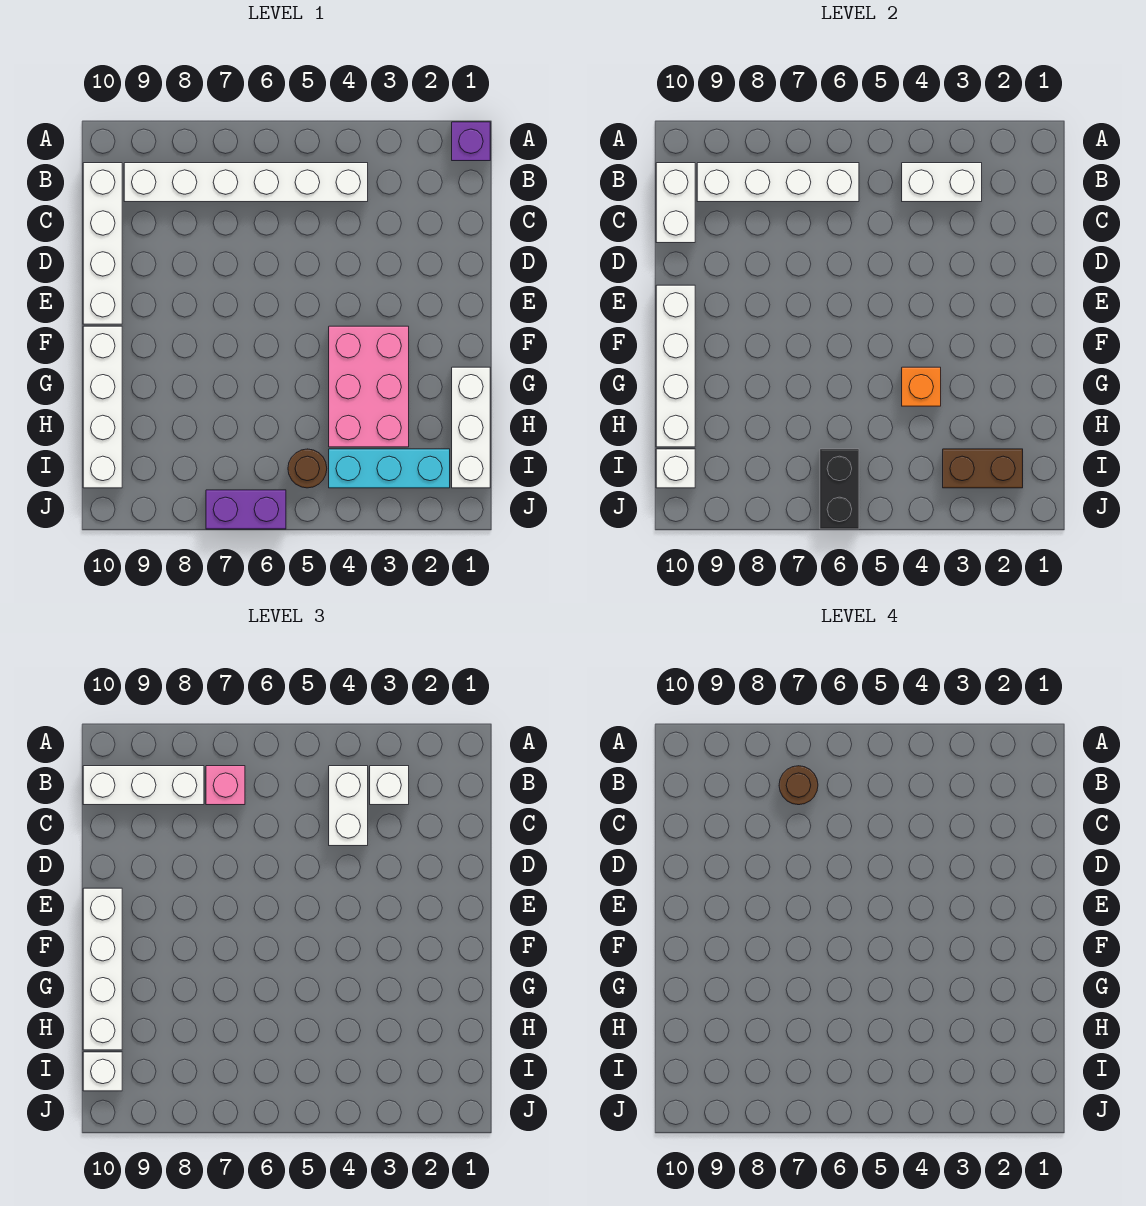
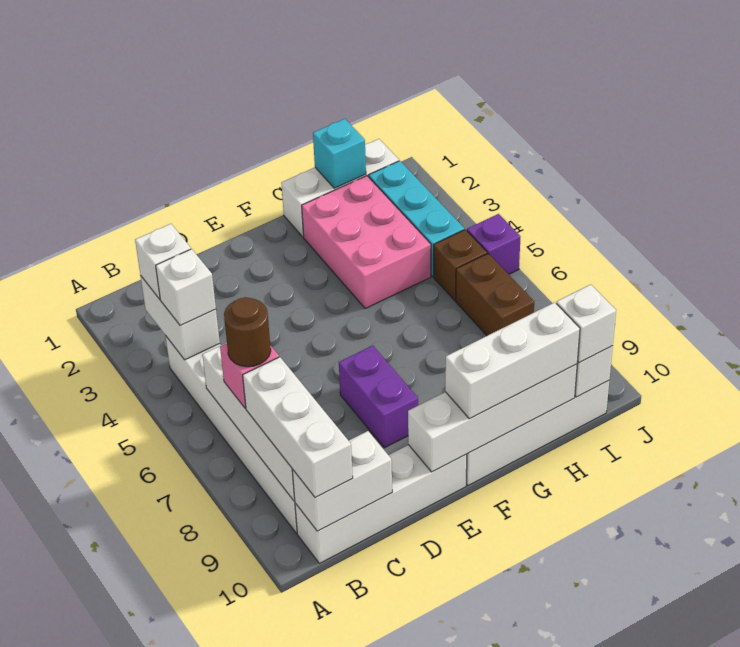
purple brick A1 level 1 -> purple brick J5 level 1
white brick B4:C4 level 3 -> white brick B4 level 3
white brick E10:H10 level 3 -> white brick F10:H10 level 3
pink brick F3:H4 level 1 -> pink brick G2:H4 level 1
orange brick G4 level 2 -> none
none -> cyan brick H1 level 2
brown brick I2:I3 level 2 -> brown brick I6:I7 level 1
brown round brick I5 level 1 -> brown brick I5 level 1
black brick I6:J6 level 2 -> none
purple brick J6:J7 level 1 -> purple brick E7:E8 level 1

